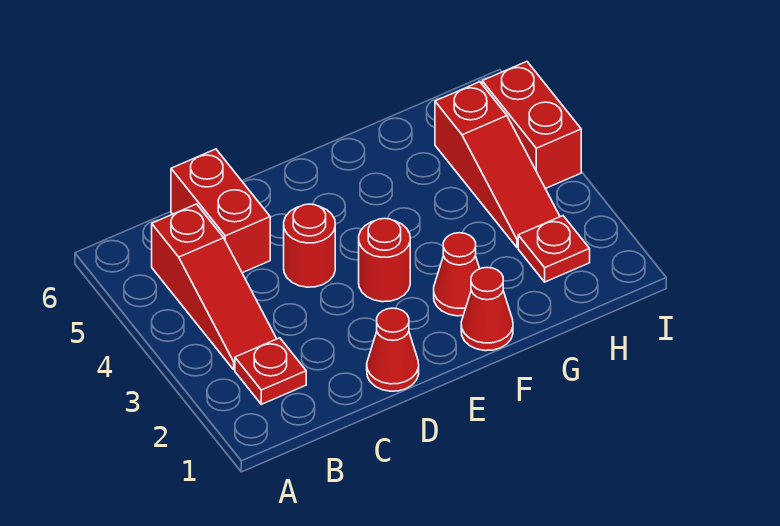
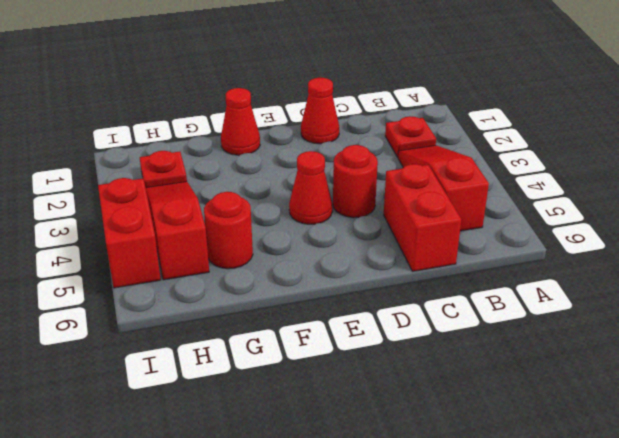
red round brick E3 level 1 -> red round brick G5 level 1
red cone F2 level 1 -> red cone E4 level 1

